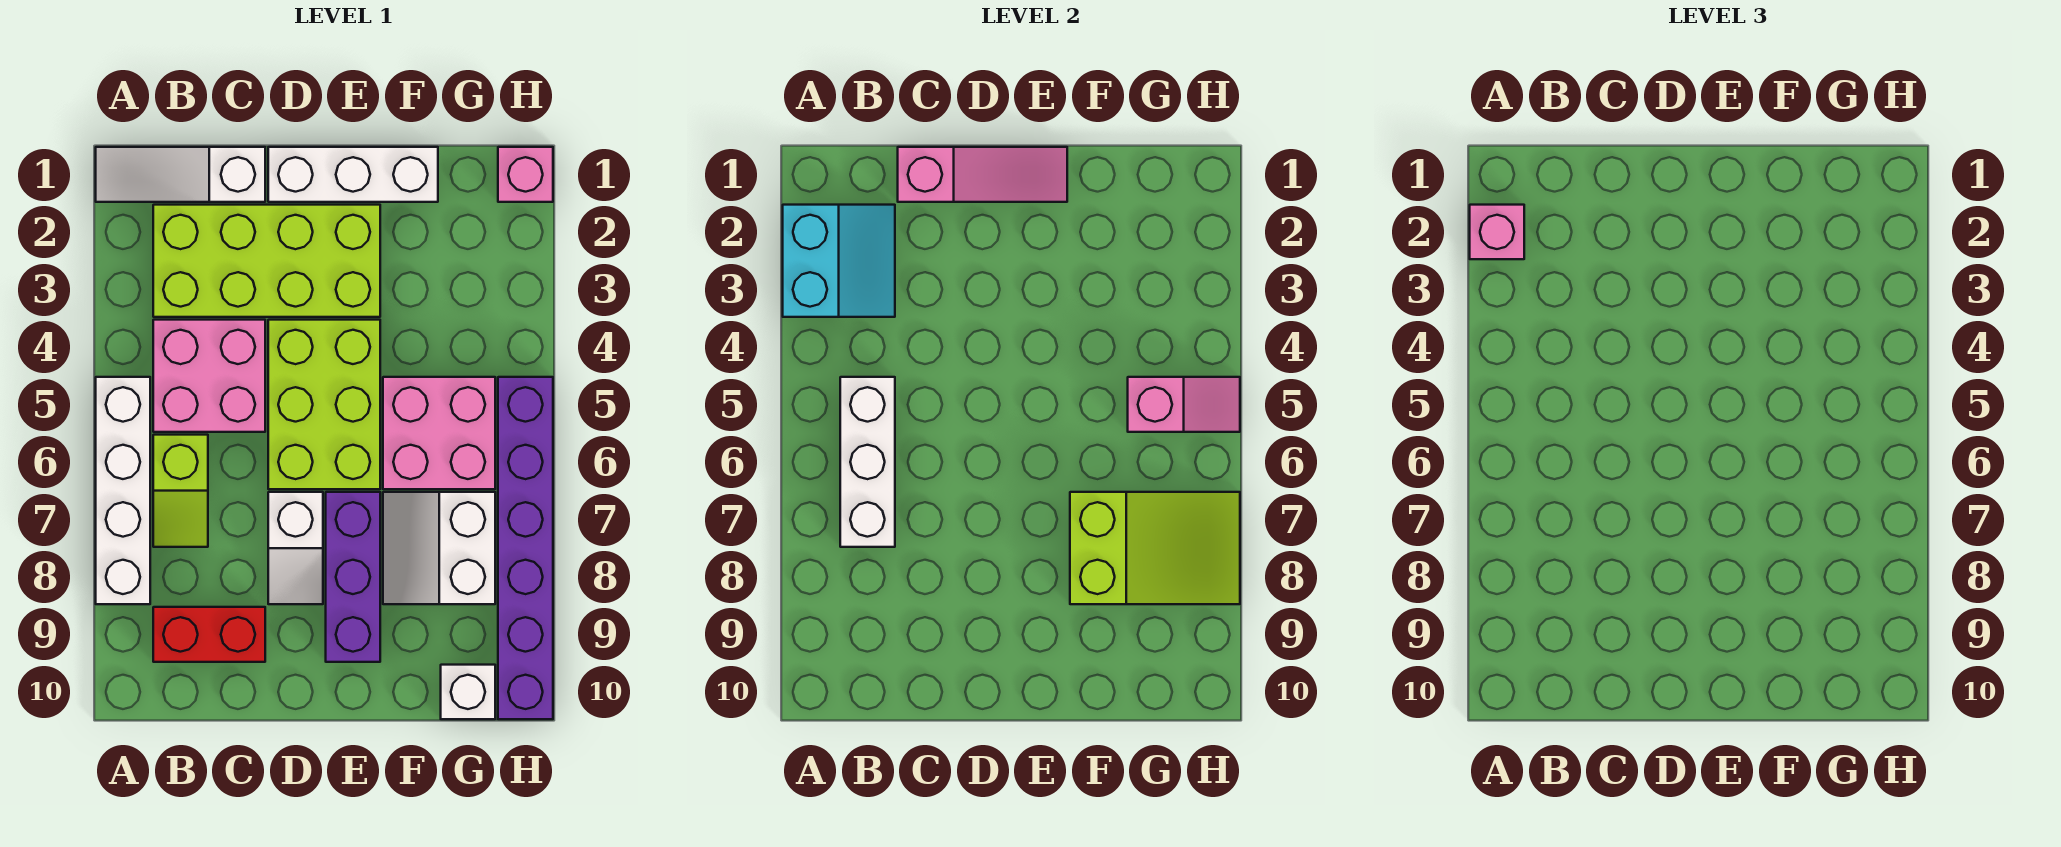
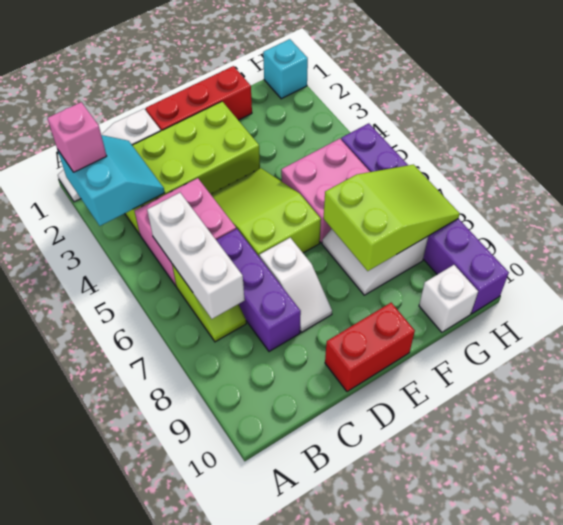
white brick A5:A8 level 1 -> none
red brick B9:C9 level 1 -> red brick D10:E10 level 1
pink slope C1:E1 level 2 top C -> none
white brick D1:F1 level 1 -> red brick D1:F1 level 1
lime brick D4:E6 level 1 -> lime slope D4:E6 level 1 top 6
purple brick E7:E9 level 1 -> purple brick C6:C8 level 1
pink slope G5:H5 level 2 top G -> none
pink brick H1 level 1 -> cyan brick H1 level 1

